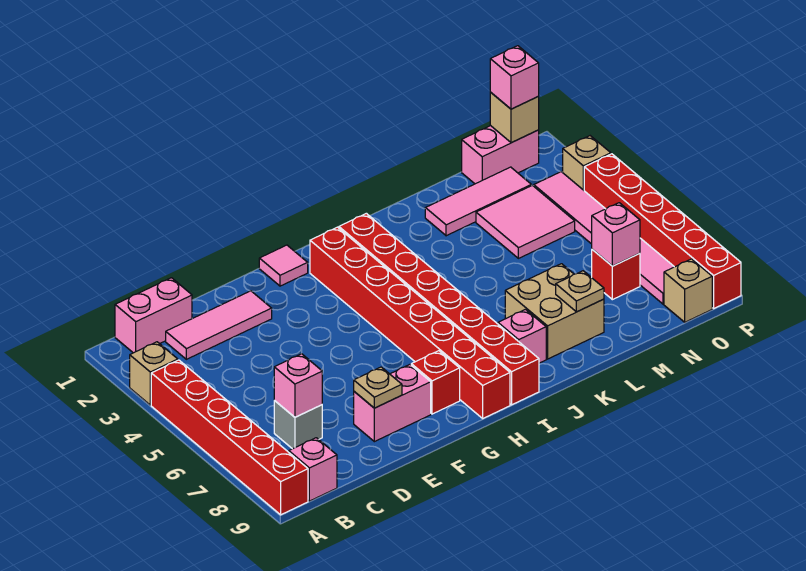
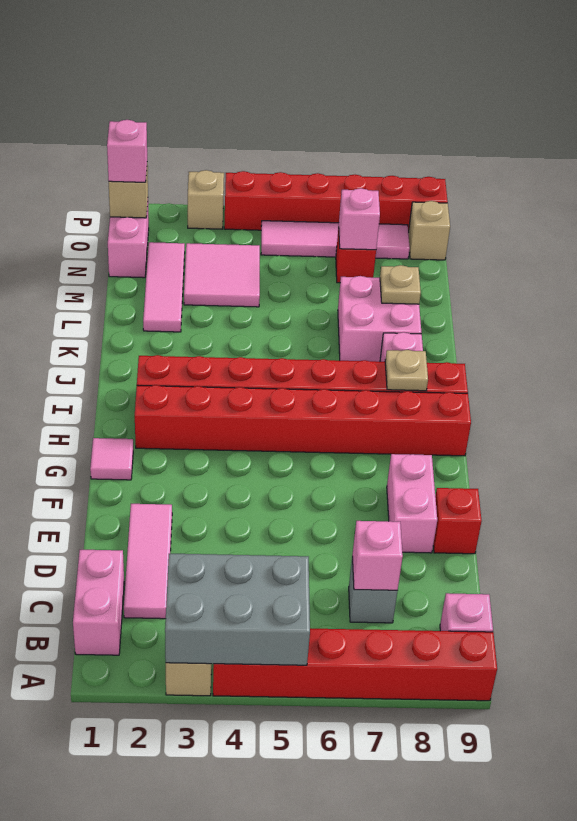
none -> grey brick A3:B5 level 2
tan plate E8 level 2 -> tan plate I8 level 2
red brick G8 level 1 -> red brick E9 level 1
tan brick K7:L8 level 1 -> pink brick K7:L8 level 1
pink tile O3:O8 level 1 -> pink tile O5:O8 level 1

